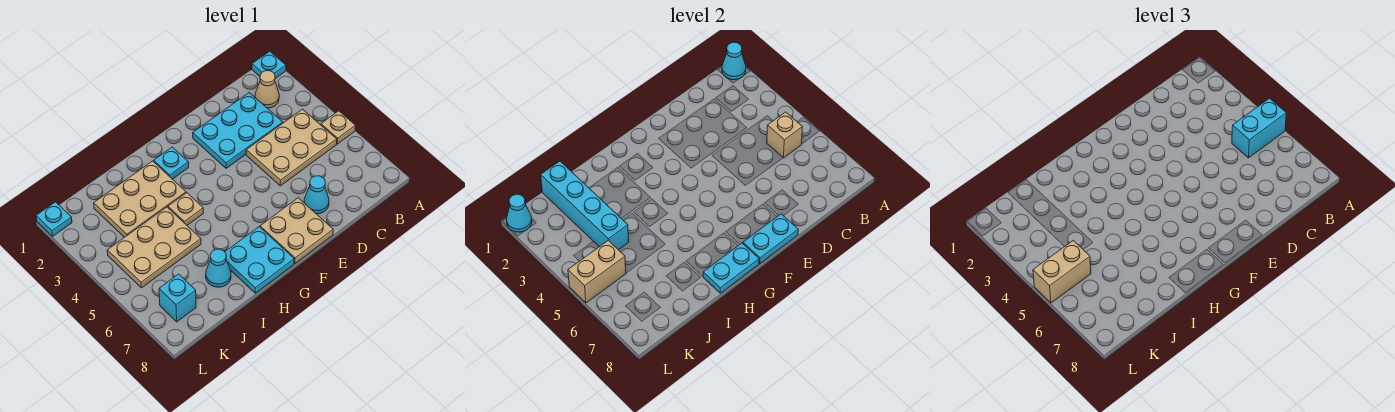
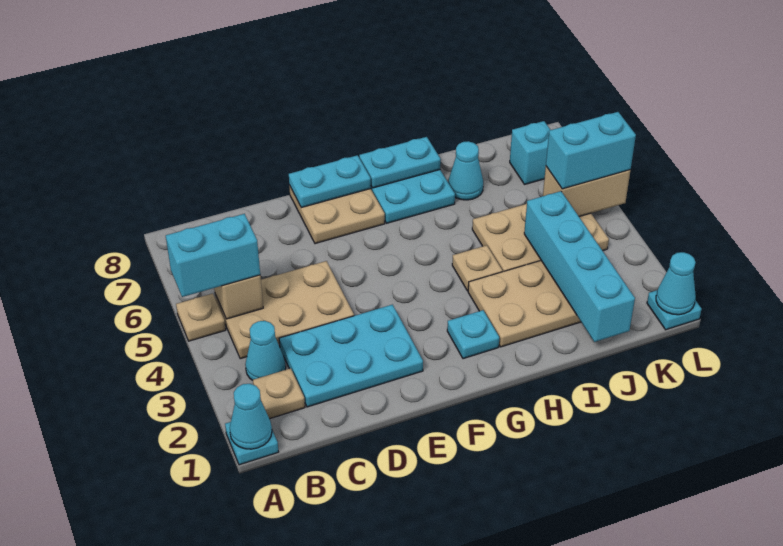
tan cone B2 level 1 -> tan plate B2 level 1
cyan cone D7 level 1 -> cyan cone B3 level 1
tan brick K5:L5 level 3 -> cyan brick K5:L5 level 3

